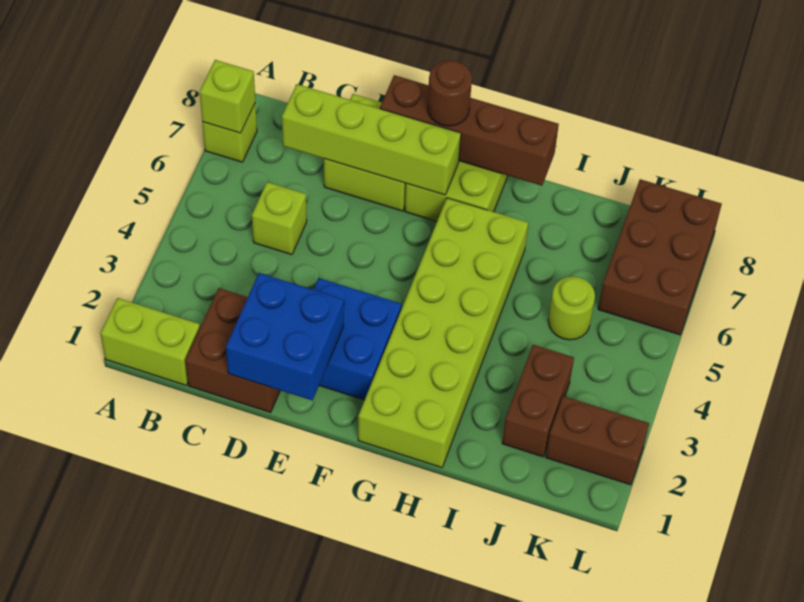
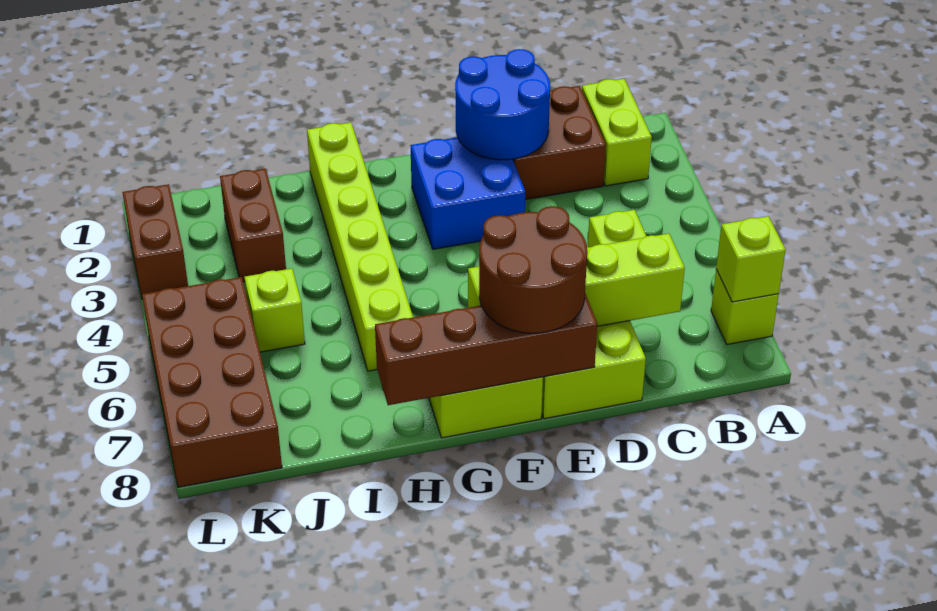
lime brick A1:B1 level 1 -> lime brick B1:B2 level 1
blue brick D1:E2 level 2 -> blue round brick D1:E2 level 2
brown round brick F8 level 3 -> brown round brick E7:F8 level 3
lime brick G1:H6 level 1 -> lime brick H1:H6 level 1
lime round brick J5 level 1 -> lime brick J5 level 1
brown brick K2:L2 level 1 -> brown brick L2:L3 level 1
brown brick K6:L8 level 1 -> brown brick K5:L8 level 1

